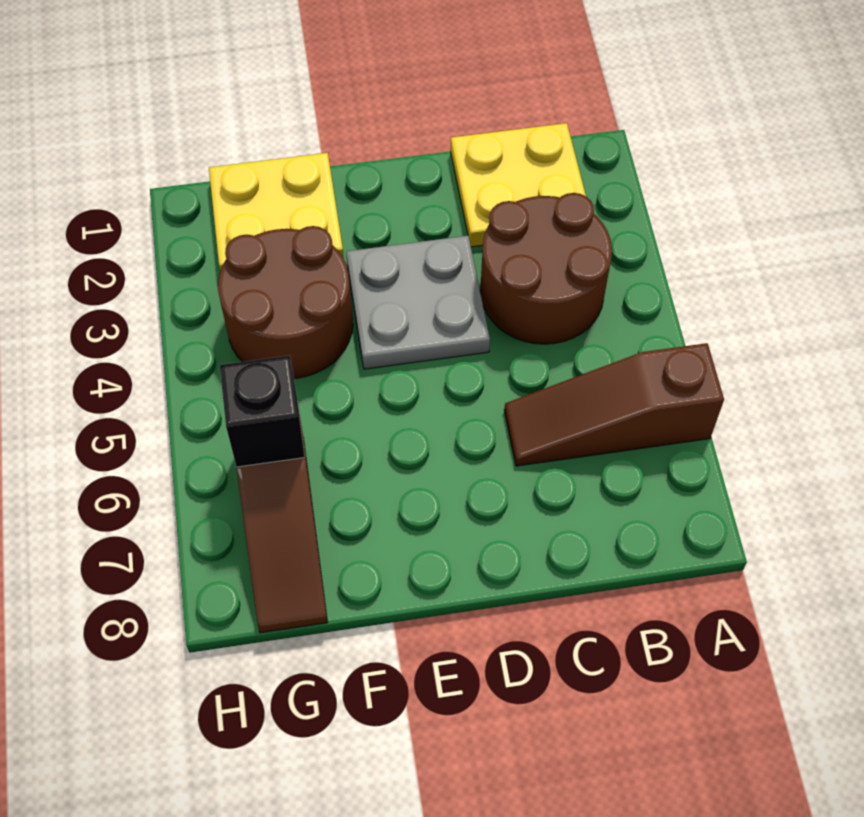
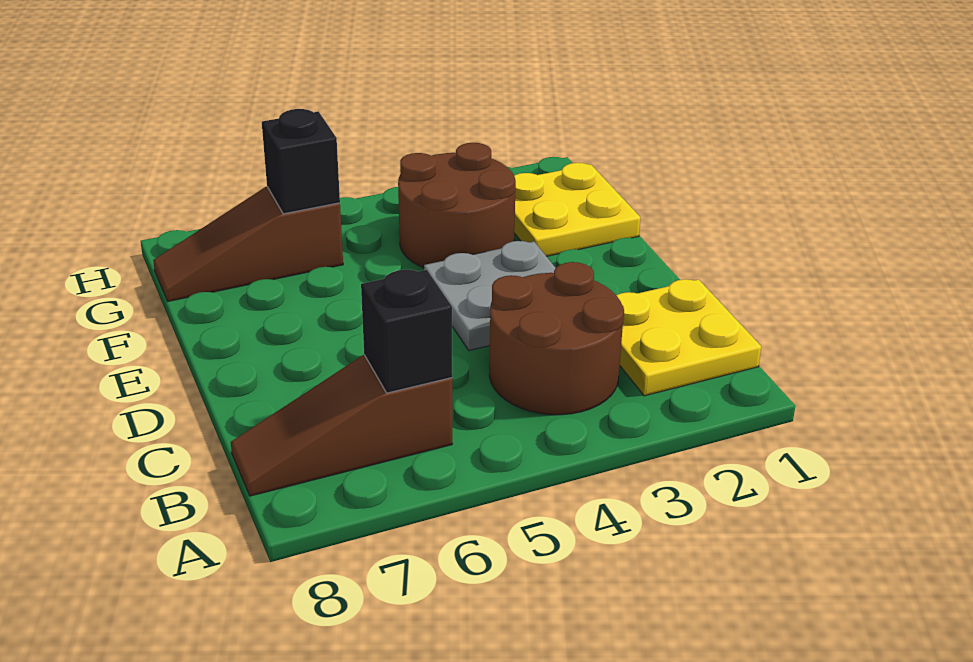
brown slope A6:C6 level 1 top A -> brown slope B6:B8 level 1 top 6
none -> black brick B6 level 2

